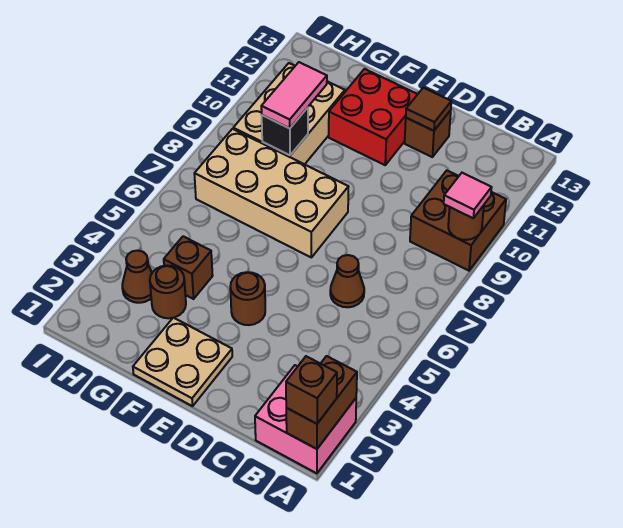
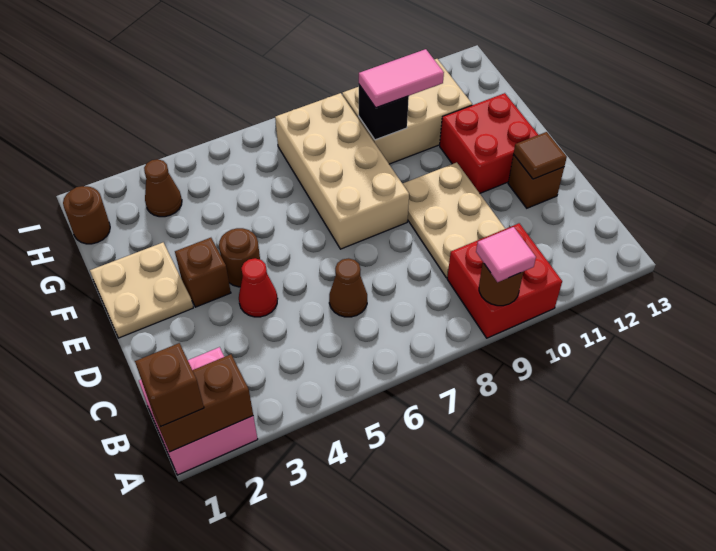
brown brick A9:B10 level 1 -> red brick A9:B10 level 1
none -> tan plate C9:E10 level 1
none -> red cone D4 level 1
brown round brick G3 level 1 -> brown round brick H1 level 1
brown brick G4 level 1 -> brown brick E3 level 1

